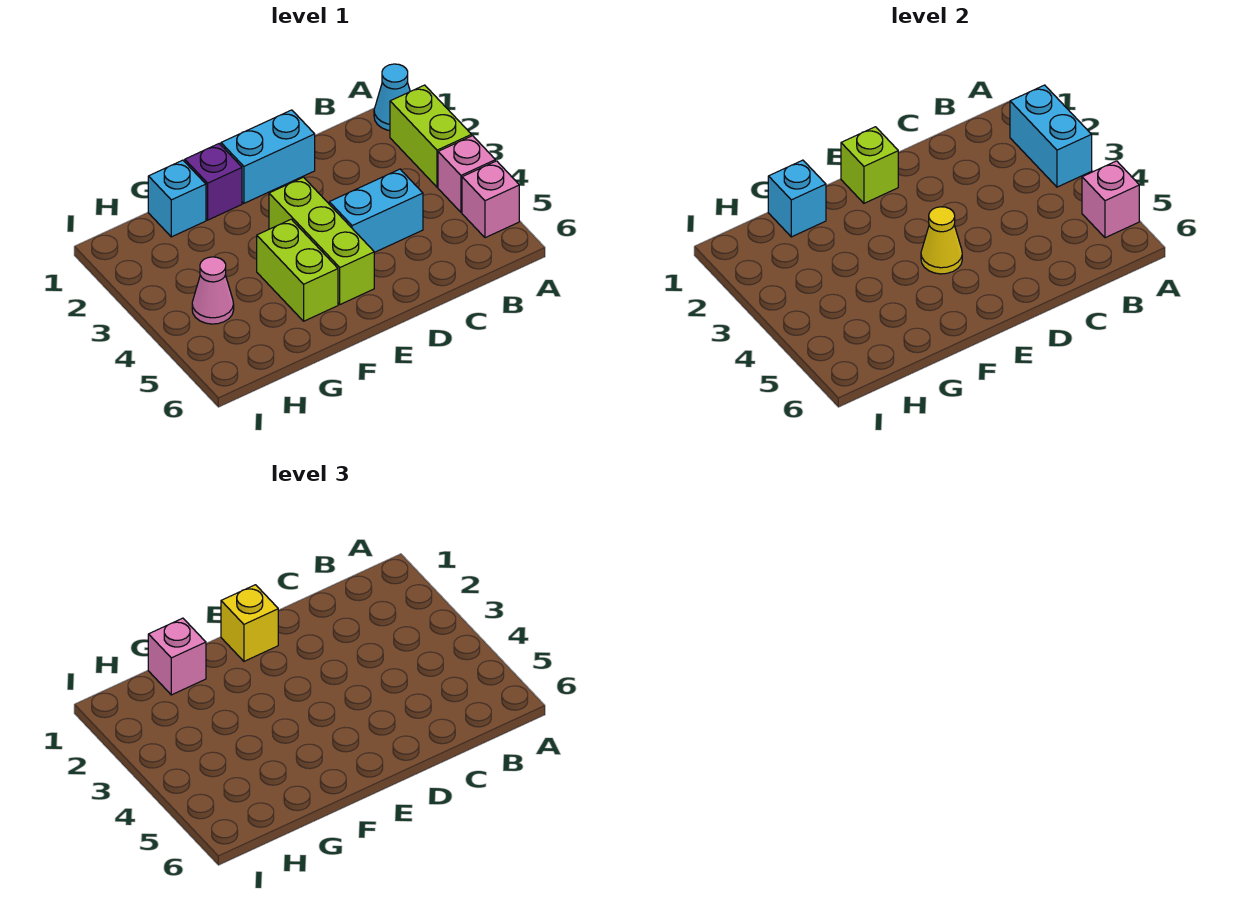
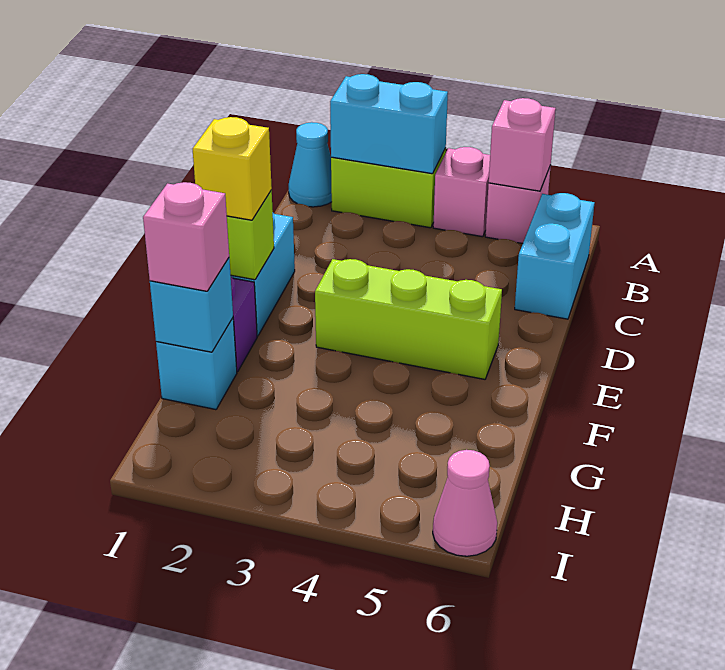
cyan brick C4:D4 level 1 -> cyan brick B6:C6 level 1
yellow cone E4 level 2 -> none
lime brick F4:F5 level 1 -> none
pink cone H4 level 1 -> pink cone I6 level 1

